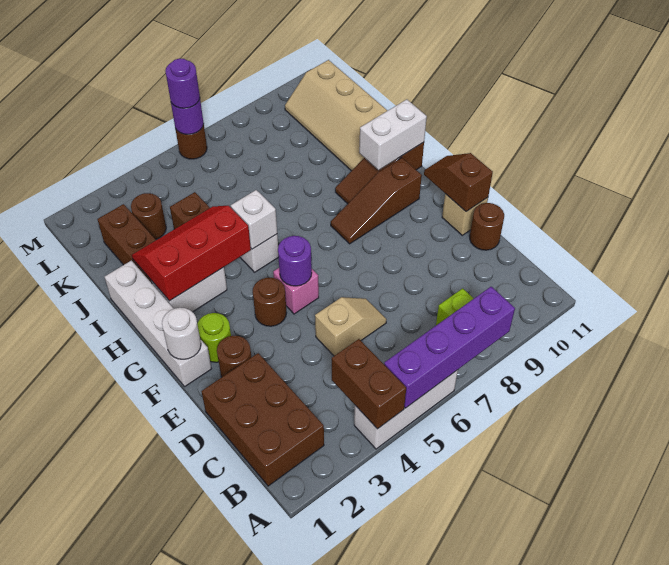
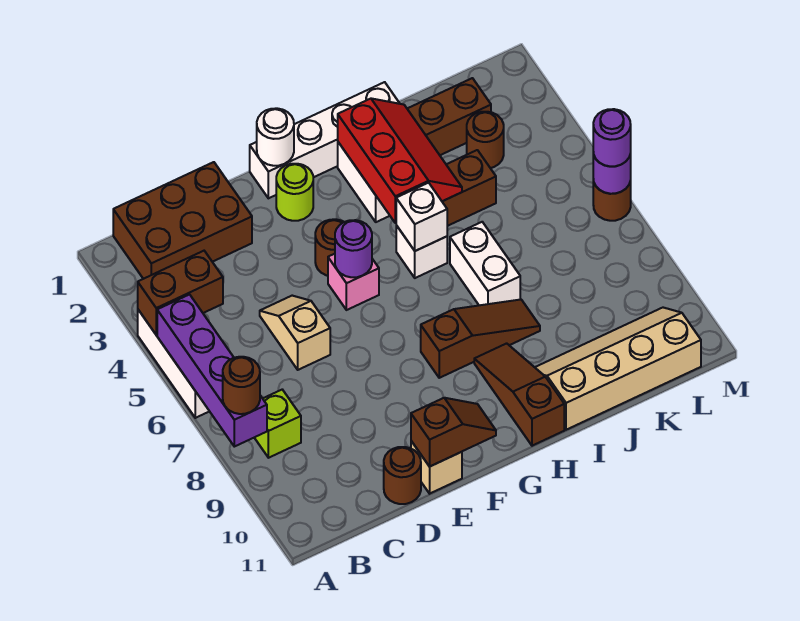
tan slope D5:D6 level 1 top 5 -> tan slope D5:D6 level 1 top 6
brown round brick E2 level 1 -> brown round brick A8 level 3
brown slope G8:G10 level 1 top 10 -> brown slope G8:I8 level 1 top G
white brick H10:H11 level 2 -> white brick I6:I7 level 1

